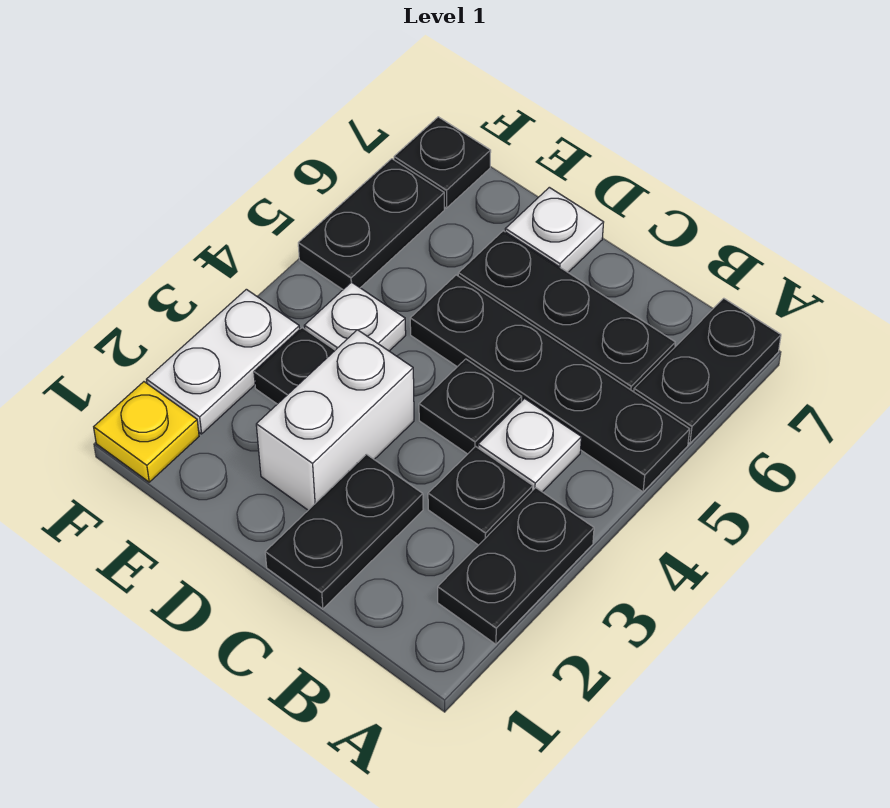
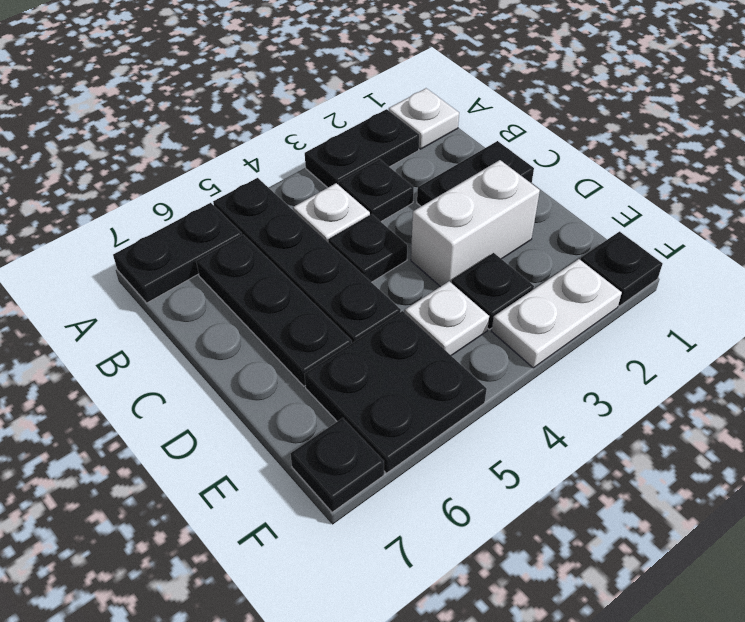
white plate D7 level 1 -> white plate A1 level 1
yellow plate F1 level 1 -> black plate F1 level 1
black plate F5:F6 level 1 -> black plate E5:F6 level 1

